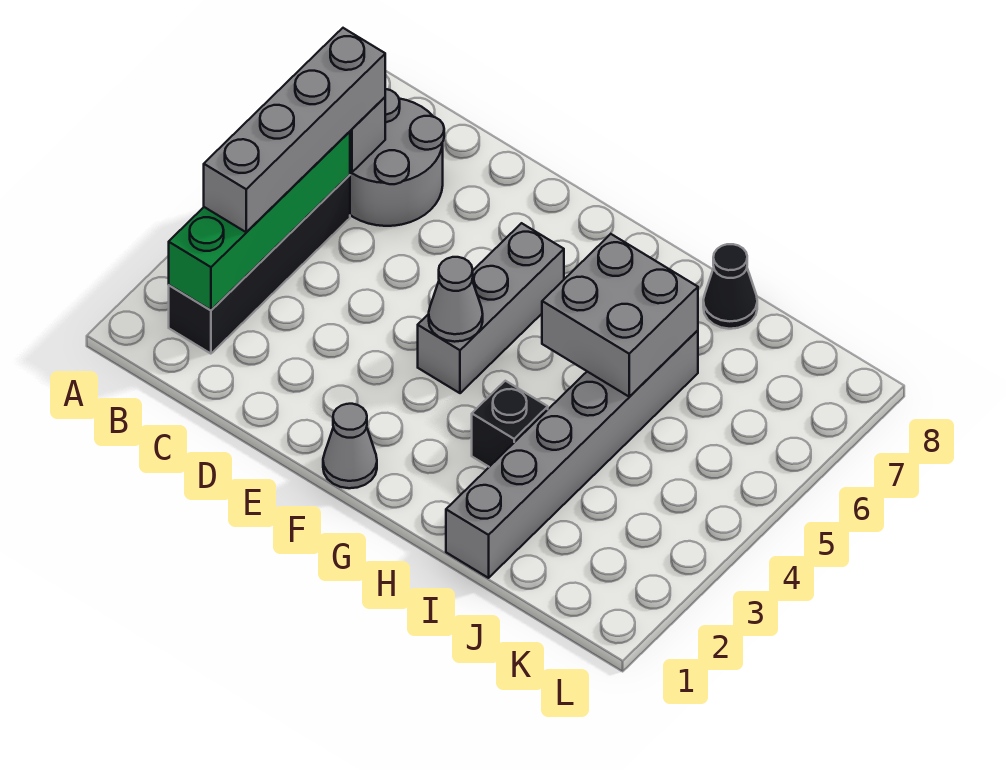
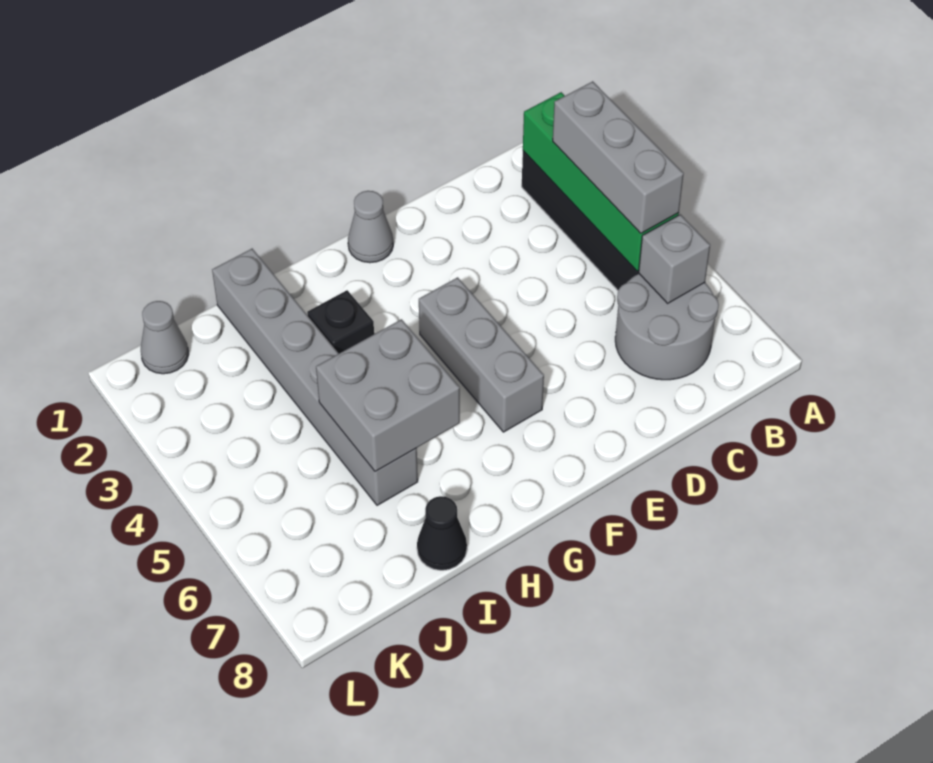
grey brick B3:B6 level 3 -> grey brick B3:B5 level 3
grey cone F4 level 2 -> grey cone K1 level 1

